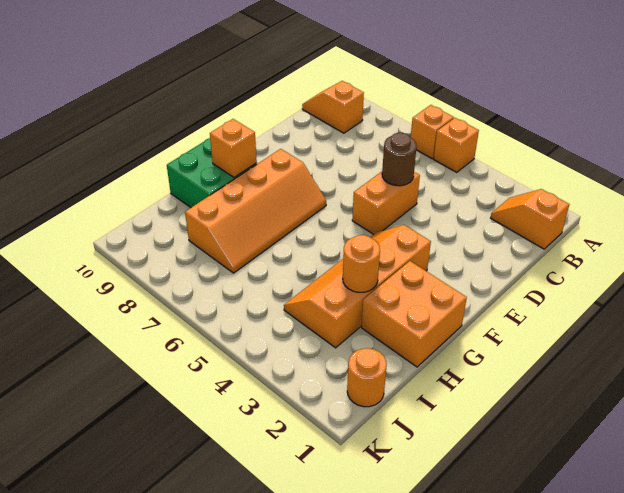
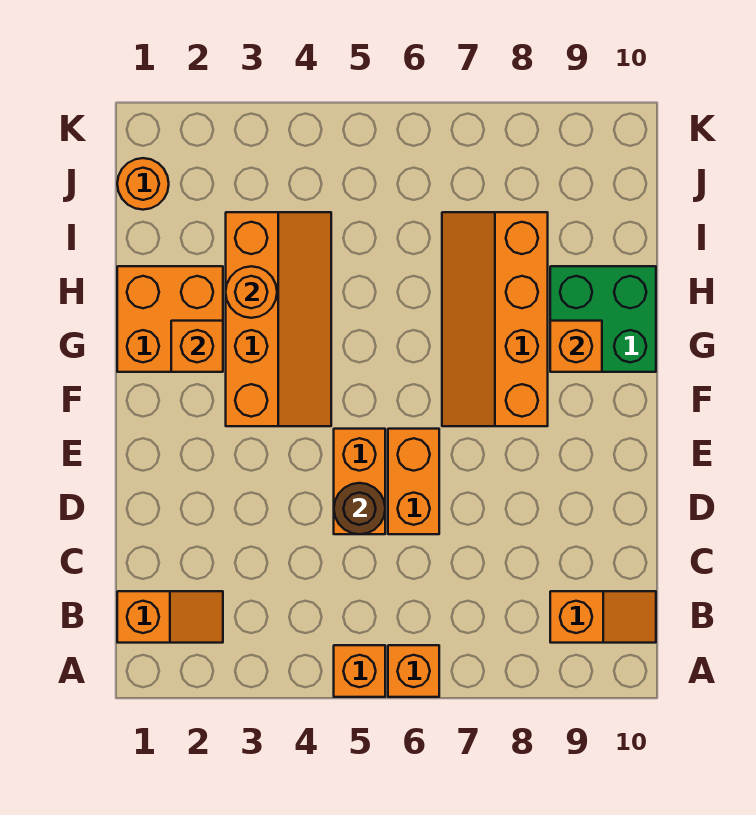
none -> orange brick D6:E6 level 1
none -> orange brick G2 level 2

